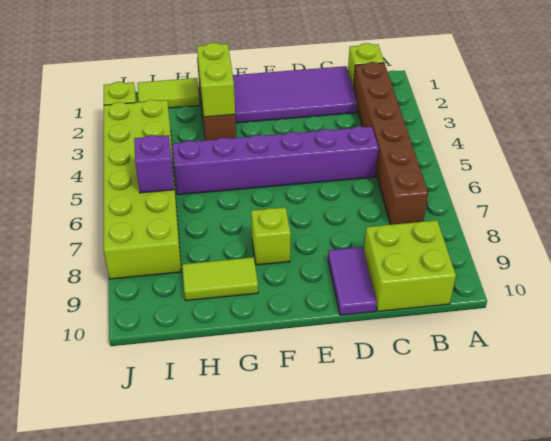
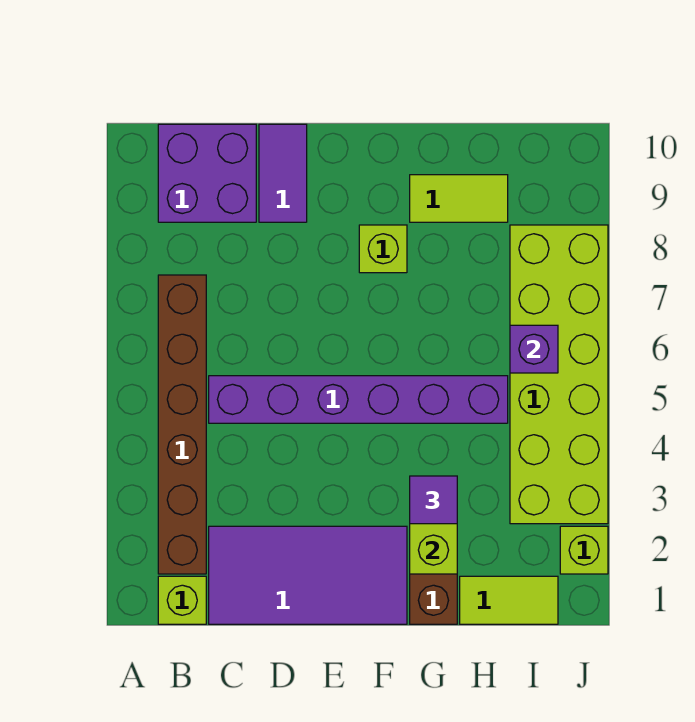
lime brick B9:C10 level 1 -> purple brick B9:C10 level 1
none -> purple tile G3 level 3

